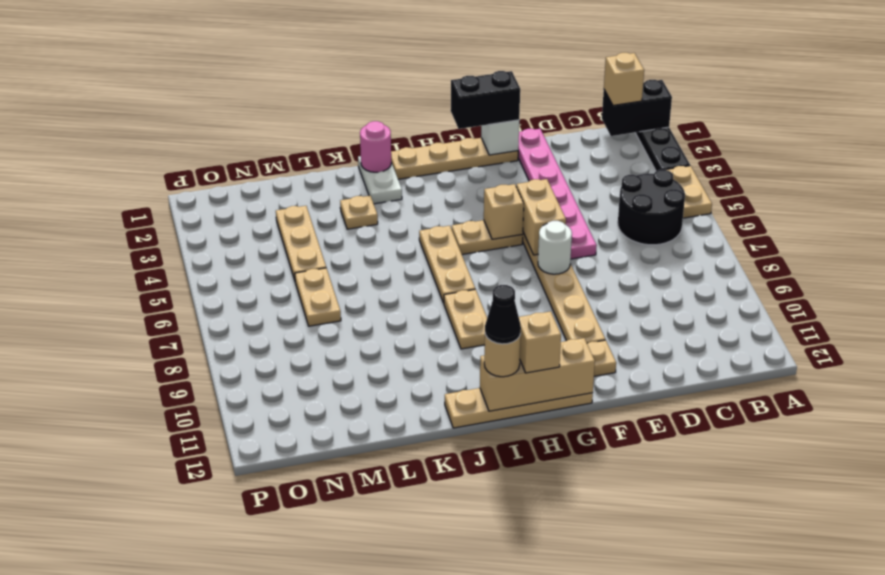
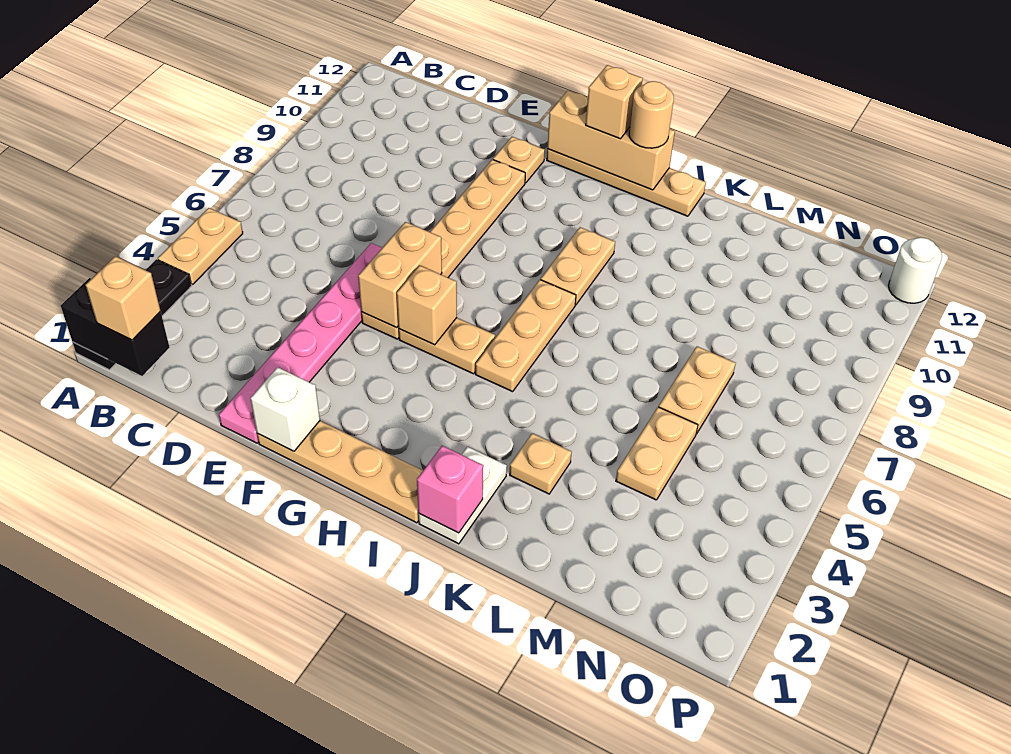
black round brick B5:C6 level 1 -> none
black brick F1:G1 level 3 -> none
white round brick F7 level 2 -> white round brick P12 level 1
black cone I12 level 4 -> none
pink round brick J1 level 2 -> pink brick J1 level 2
tan plate M3:M5 level 1 -> tan plate M4:M5 level 1

